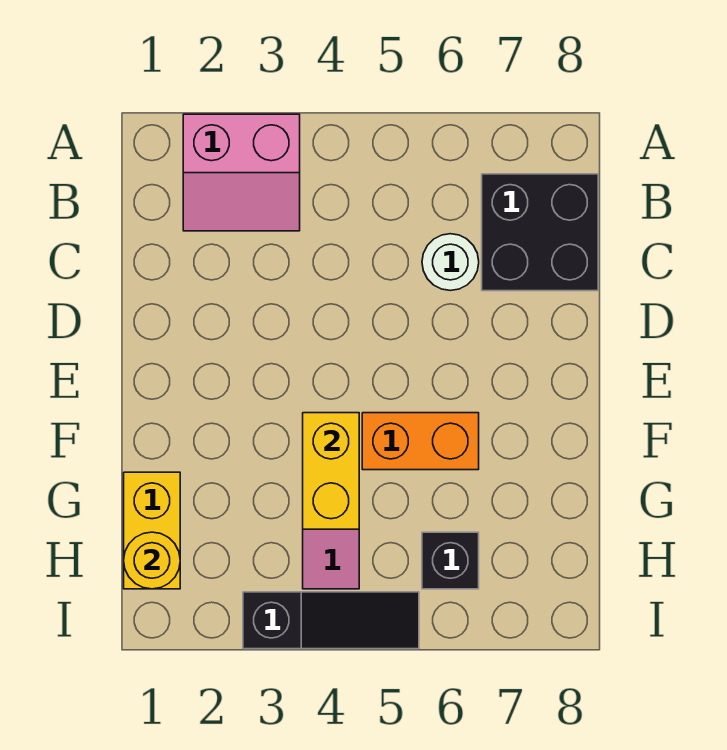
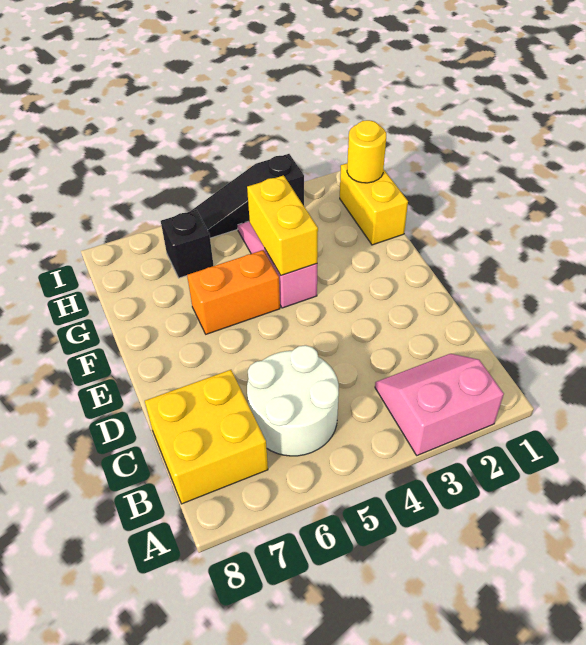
black brick B7:C8 level 1 -> yellow brick B7:C8 level 1
white round brick C6 level 1 -> white round brick B5:C6 level 1

